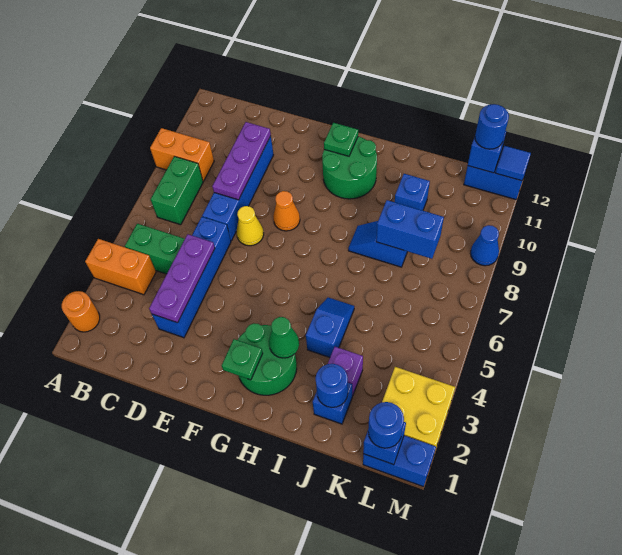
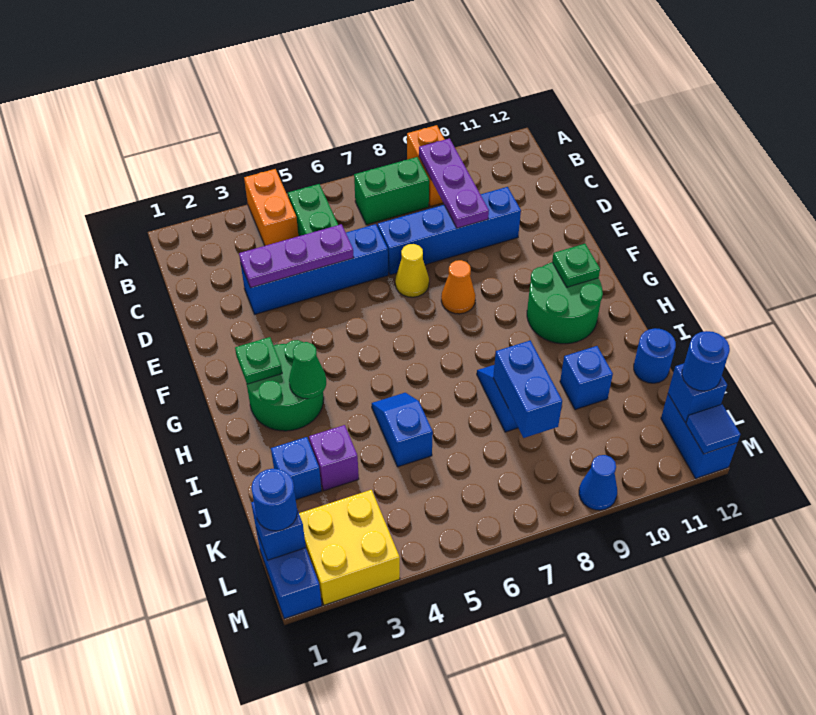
orange round brick A2 level 1 -> none
purple plate D8:D10 level 2 -> purple plate B9:D9 level 2
blue slope I4:I5 level 1 top 4 -> blue slope I5:J5 level 1 top J
blue round brick J2 level 2 -> blue round brick J12 level 1

